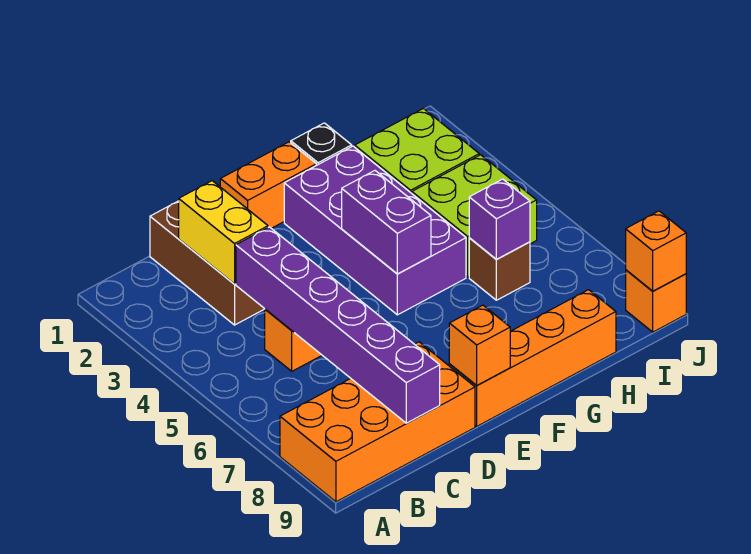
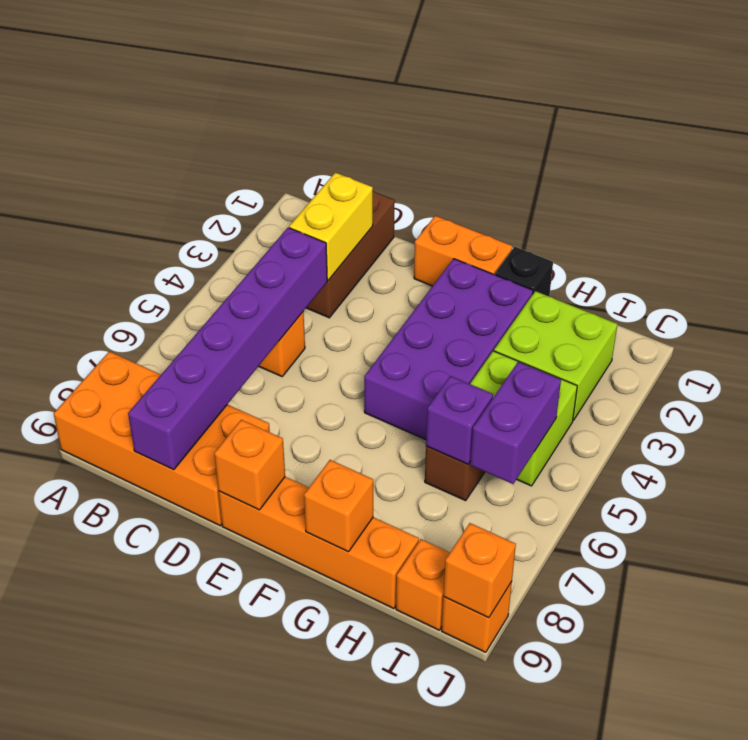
purple brick F4:F5 level 2 -> purple brick I5:I6 level 2
none -> orange brick G9 level 2
none -> orange brick I9 level 1

